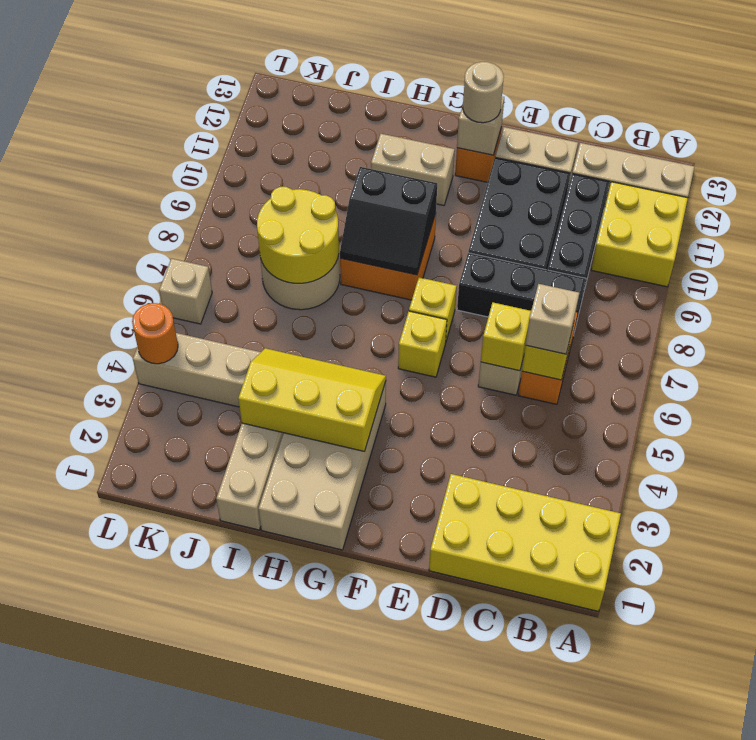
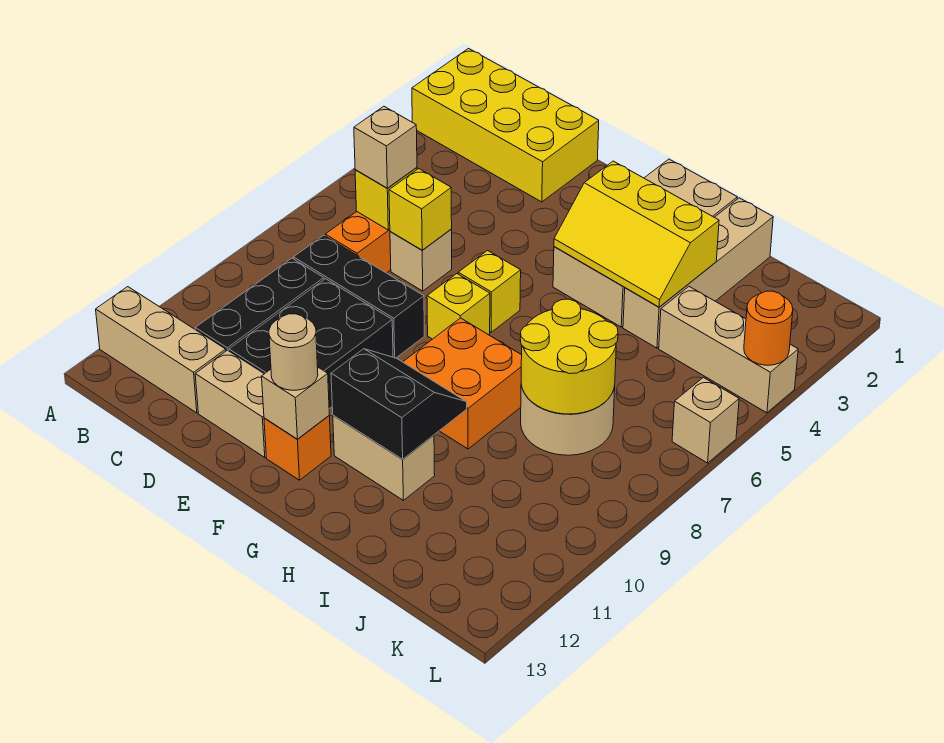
yellow brick A10:B11 level 1 -> none
black slope G8:H9 level 2 top 9 -> black slope G10:H11 level 2 top 11

